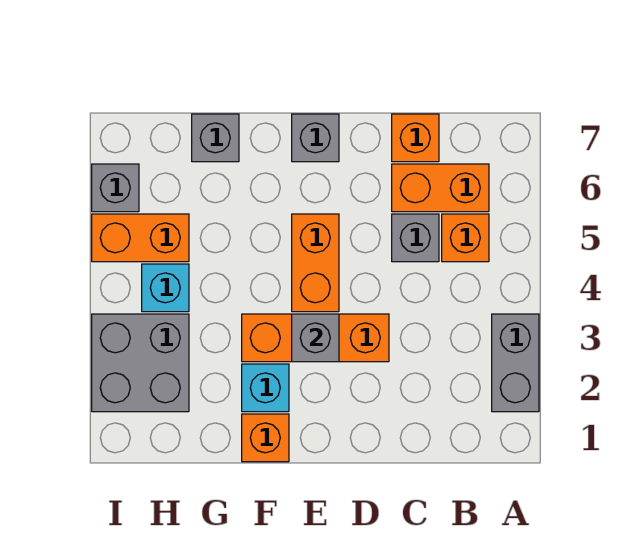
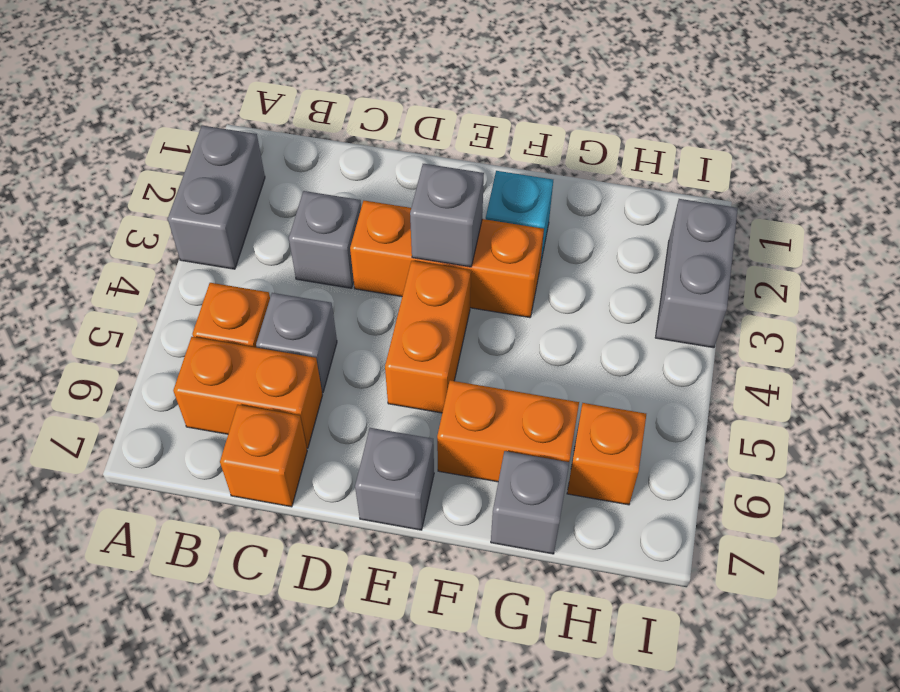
orange brick F1 level 1 -> orange brick H6 level 1
grey brick H2:I3 level 1 -> grey brick I2:I3 level 1
cyan brick H4 level 1 -> none
orange brick H5:I5 level 1 -> orange brick F6:G6 level 1
grey brick I6 level 1 -> grey brick C3 level 1

